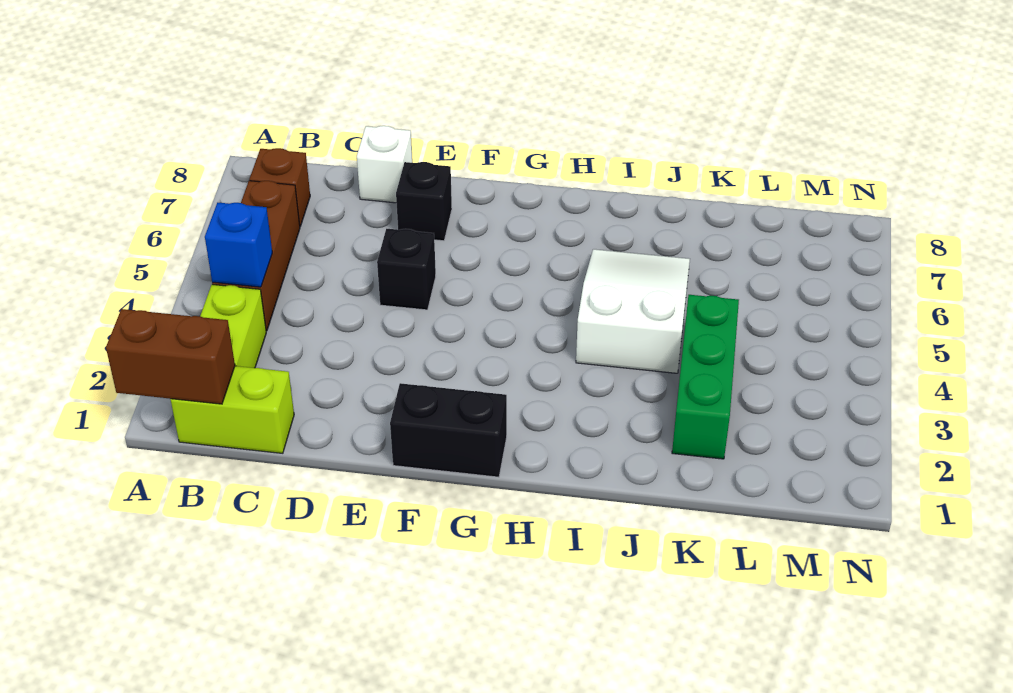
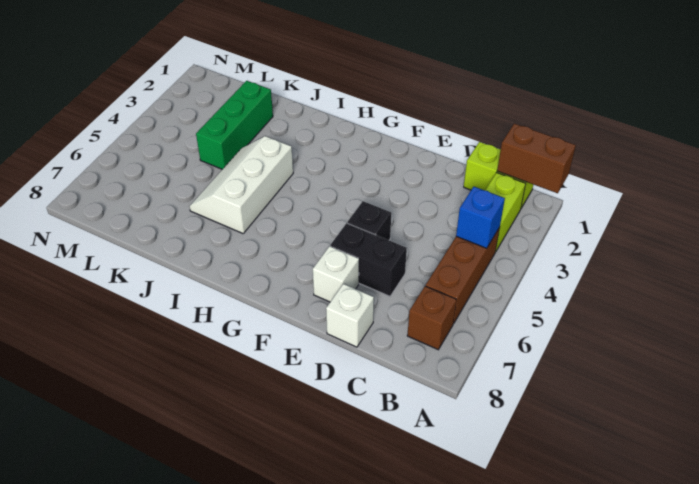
black brick E7 level 1 -> white brick E7 level 1
black brick F1:G1 level 1 -> black brick D6:E6 level 1
white slope I4:J6 level 1 top 4 -> white slope I4:J6 level 1 top I

